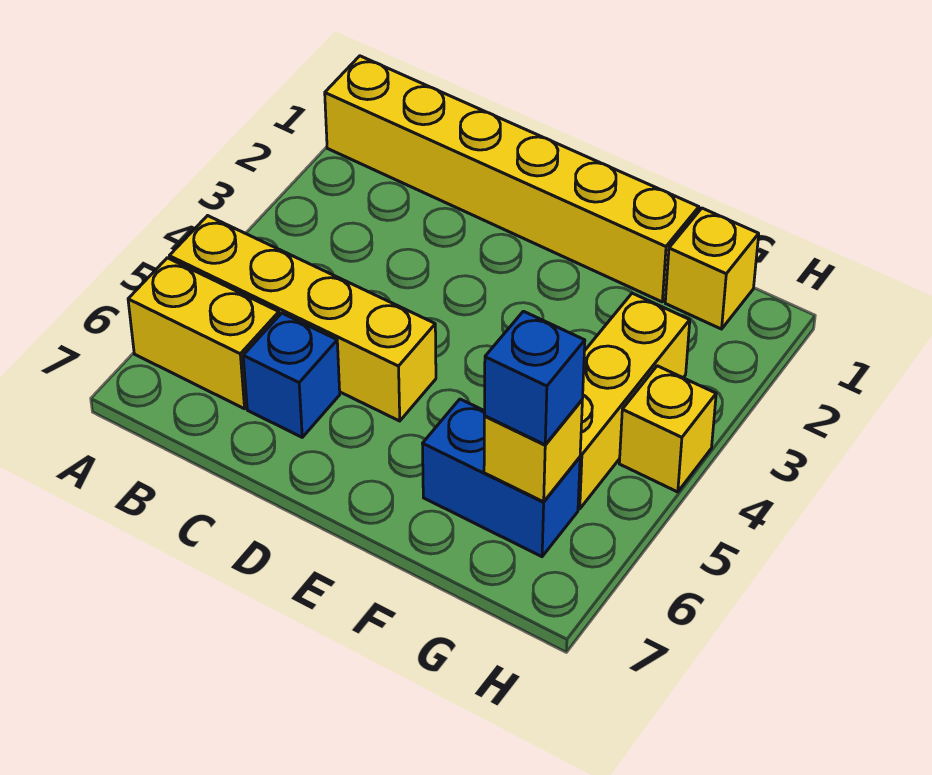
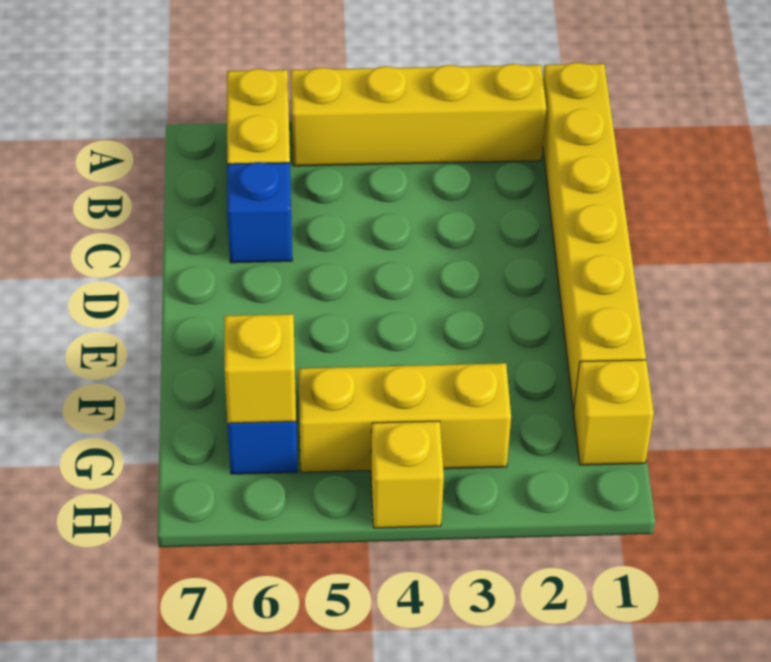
yellow brick A5:D5 level 1 -> yellow brick A2:A5 level 1
blue brick G6 level 3 -> none

